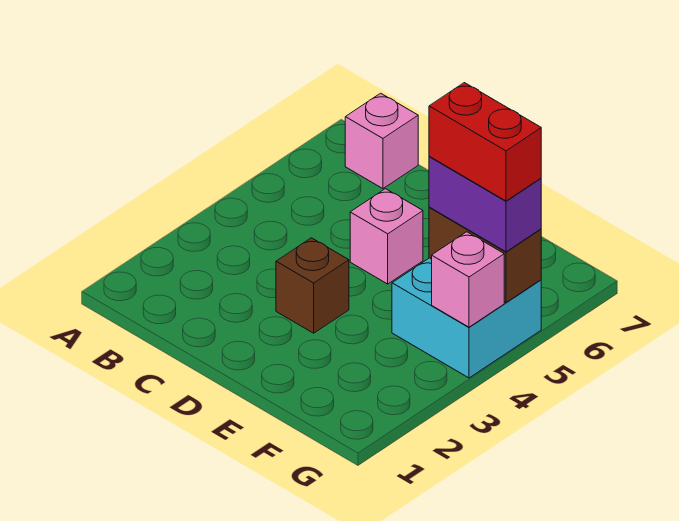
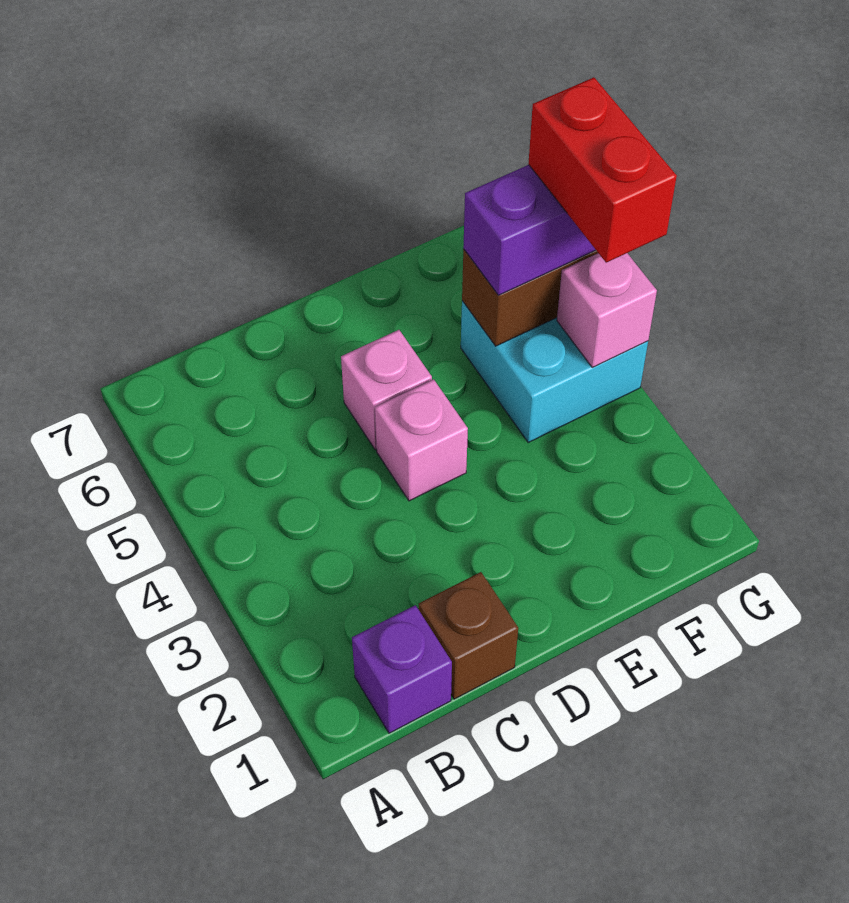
none -> purple brick B1 level 1
pink brick B7 level 1 -> pink brick D4 level 1
brown brick D3 level 1 -> brown brick C1 level 1
red brick F5:G5 level 4 -> red brick G4:G5 level 4

